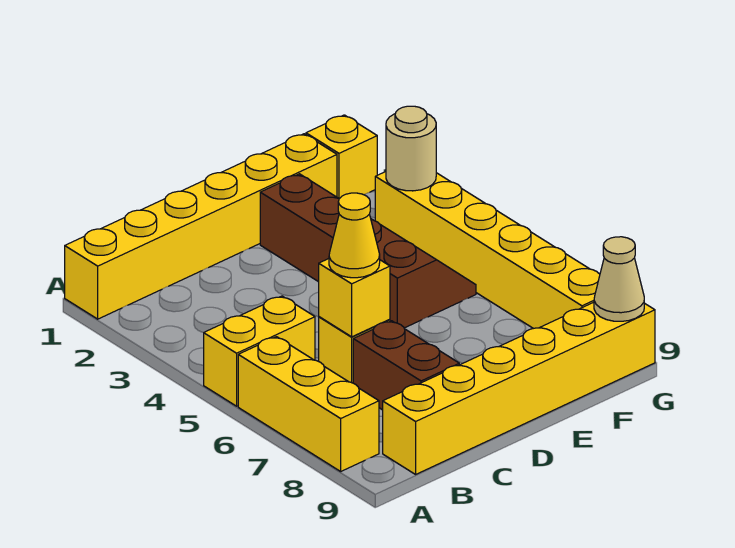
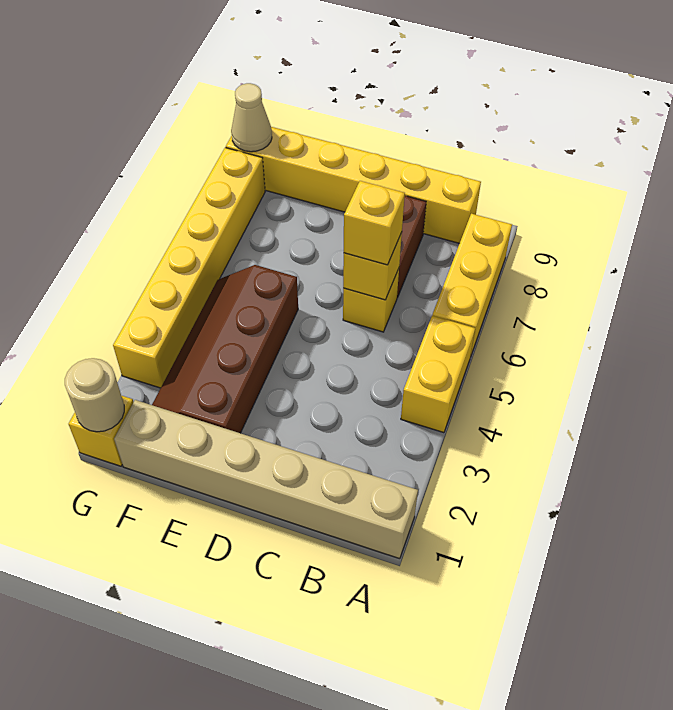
yellow brick A1:F1 level 1 -> tan brick A1:F1 level 1
yellow brick A5:B5 level 1 -> yellow brick A4:A5 level 1
yellow cone C6 level 3 -> yellow brick C6 level 3
tan round brick G3 level 2 -> tan round brick G1 level 2

